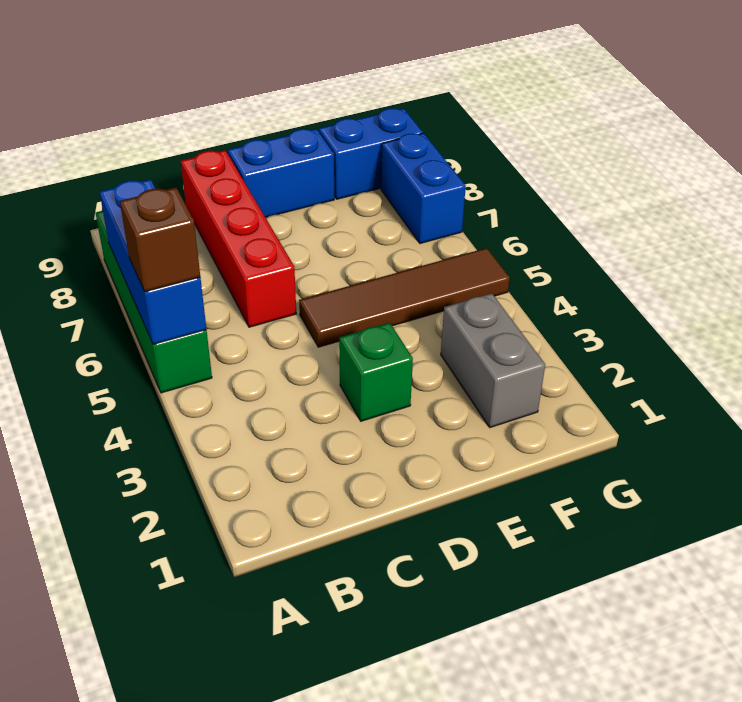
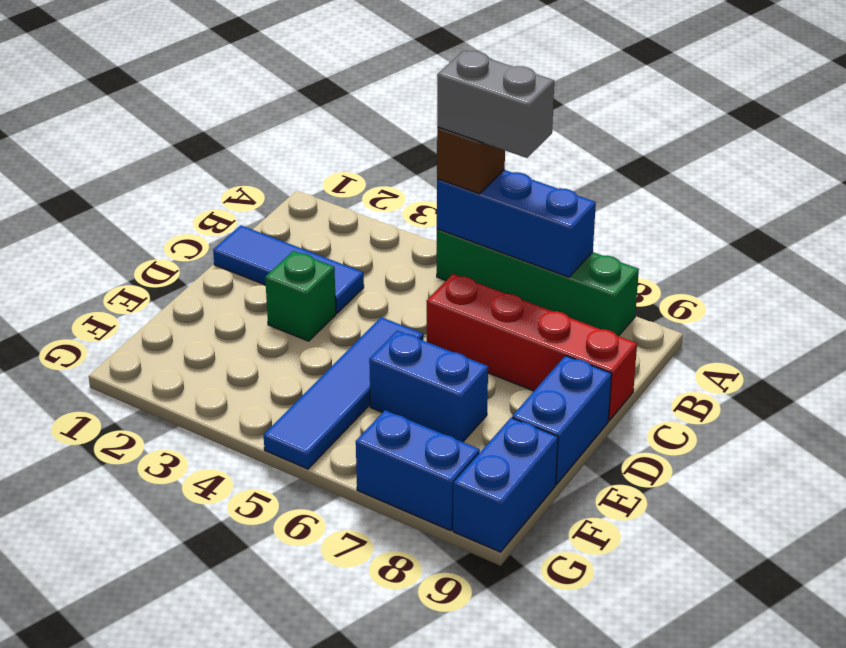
none -> blue tile C1:C3 level 1
brown tile D5:G5 level 1 -> blue tile D5:G5 level 1
none -> blue brick E6:E7 level 1
grey brick F2:F3 level 1 -> grey brick A5:A6 level 4

